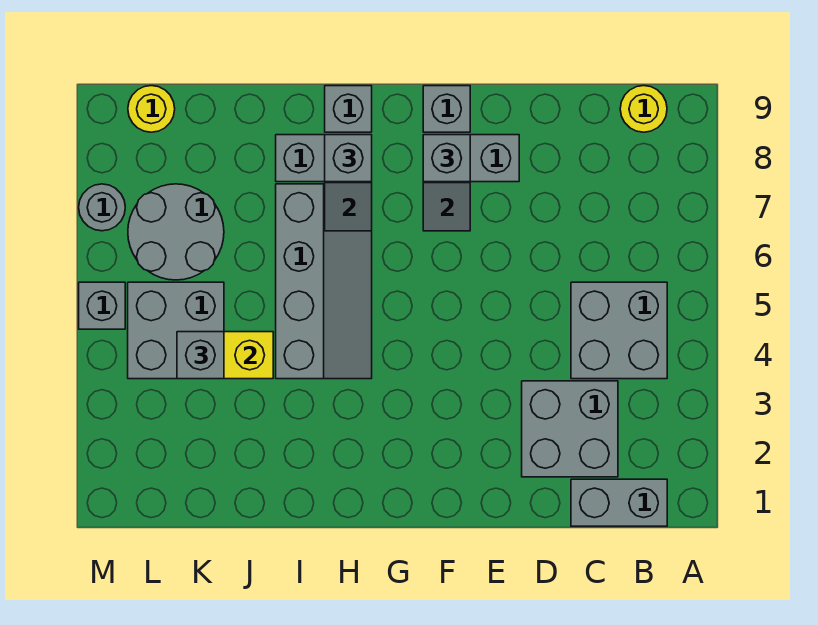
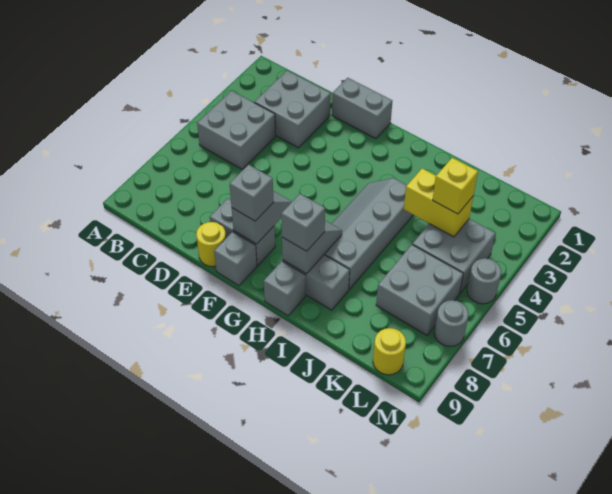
grey brick B1:C1 level 1 -> grey brick E1:F1 level 1
yellow round brick B9 level 1 -> yellow round brick E9 level 1
grey brick K4 level 3 -> yellow brick K4 level 3
grey round brick K6:L7 level 1 -> grey brick K6:L7 level 1
grey brick M5 level 1 -> grey round brick M5 level 1

